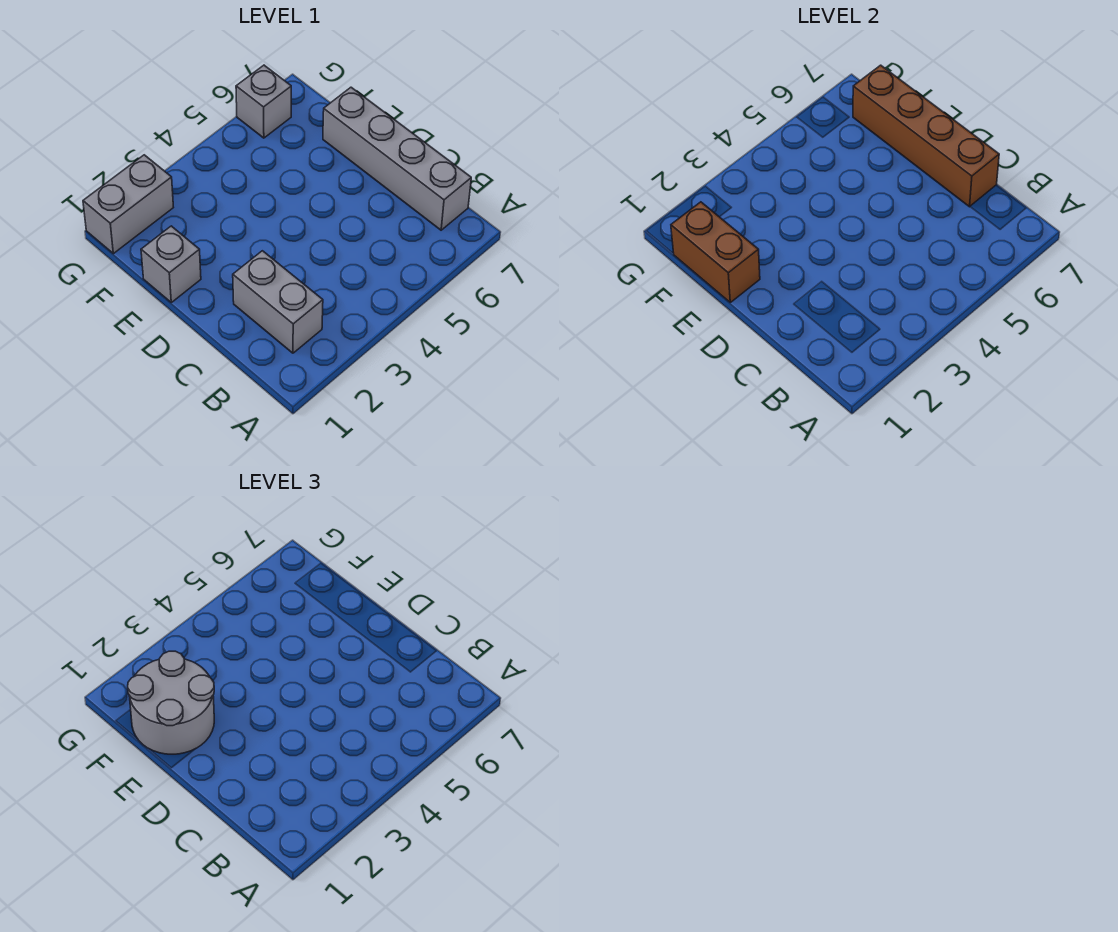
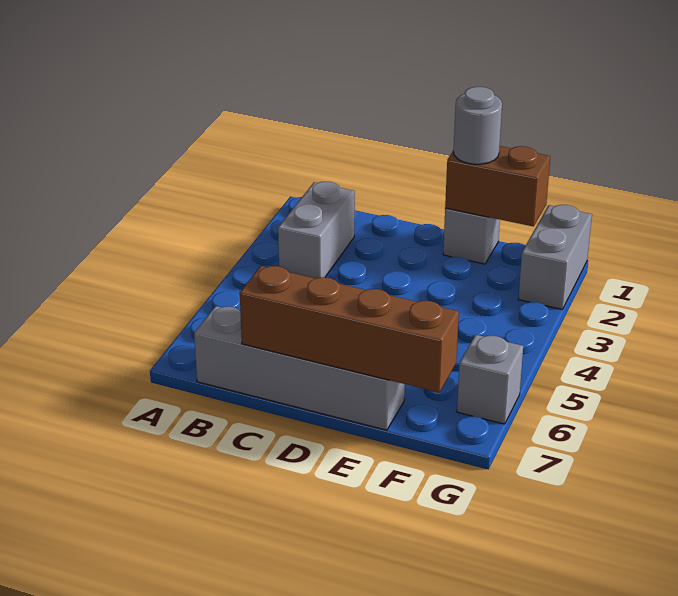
grey brick B2:C2 level 1 -> grey brick B2:B3 level 1
grey round brick E1:F2 level 3 -> grey round brick E1 level 3

